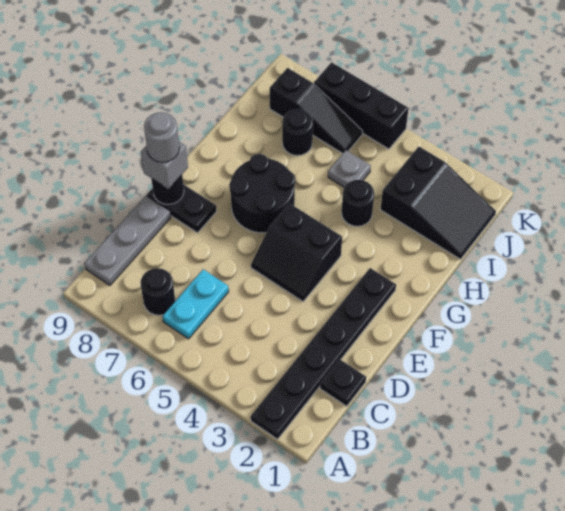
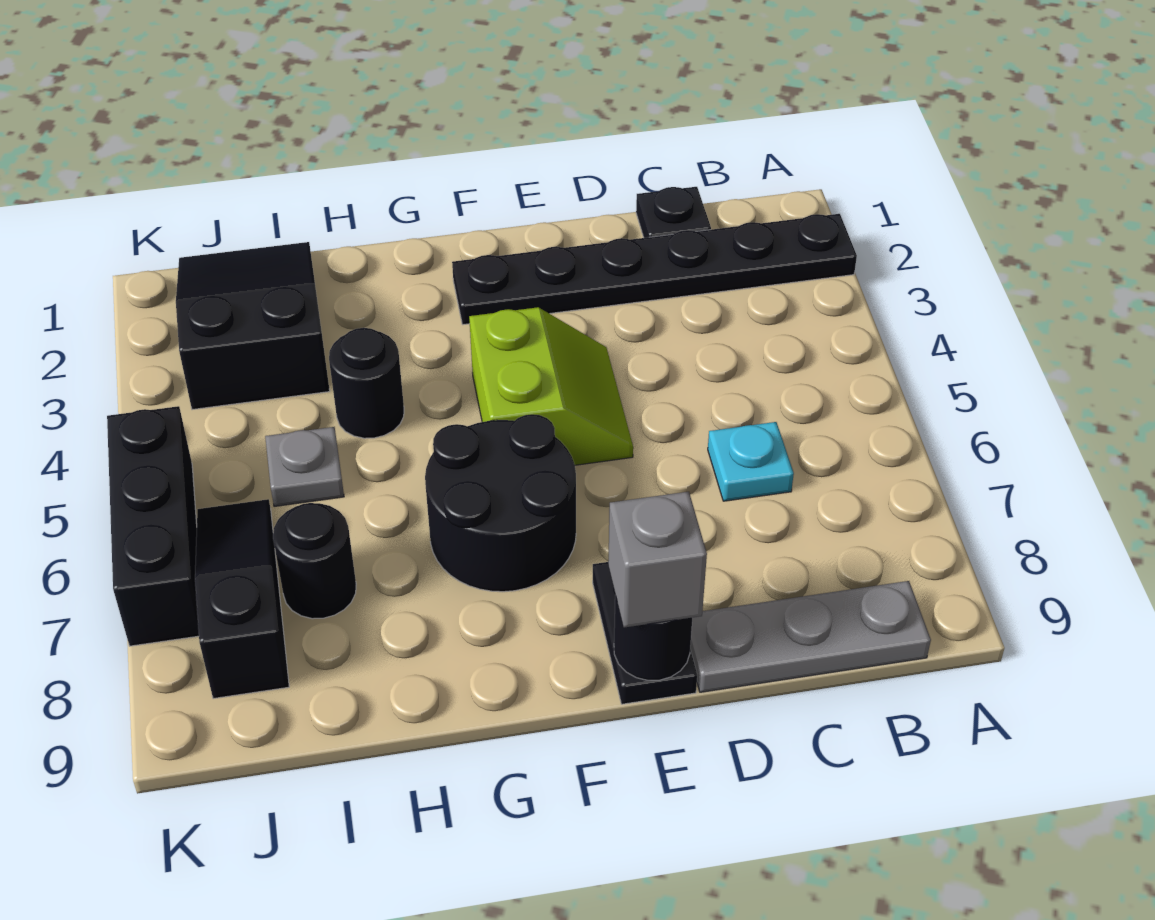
cyan plate B6:C6 level 1 -> cyan plate C6 level 1
black round brick B7 level 1 -> none
black slope E4:F5 level 1 top F -> lime slope E4:F5 level 1 top F
grey round brick E9 level 4 -> none

